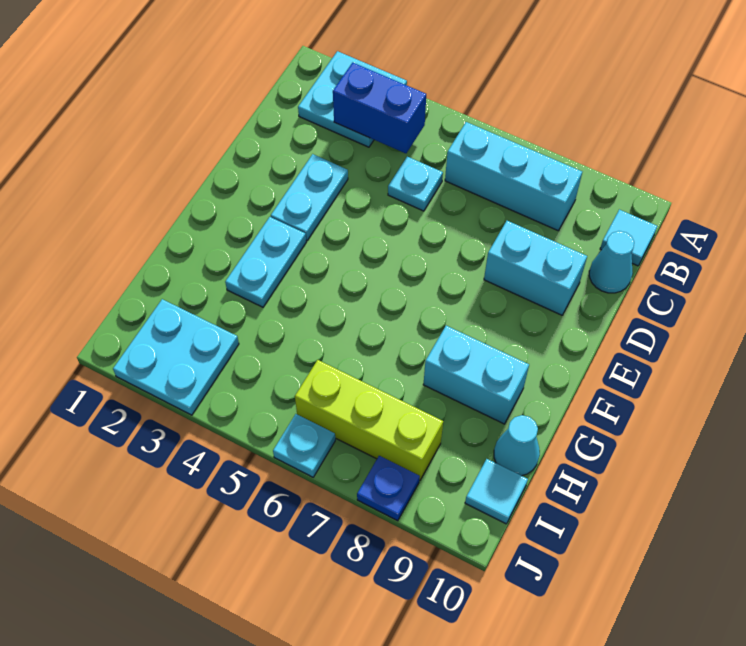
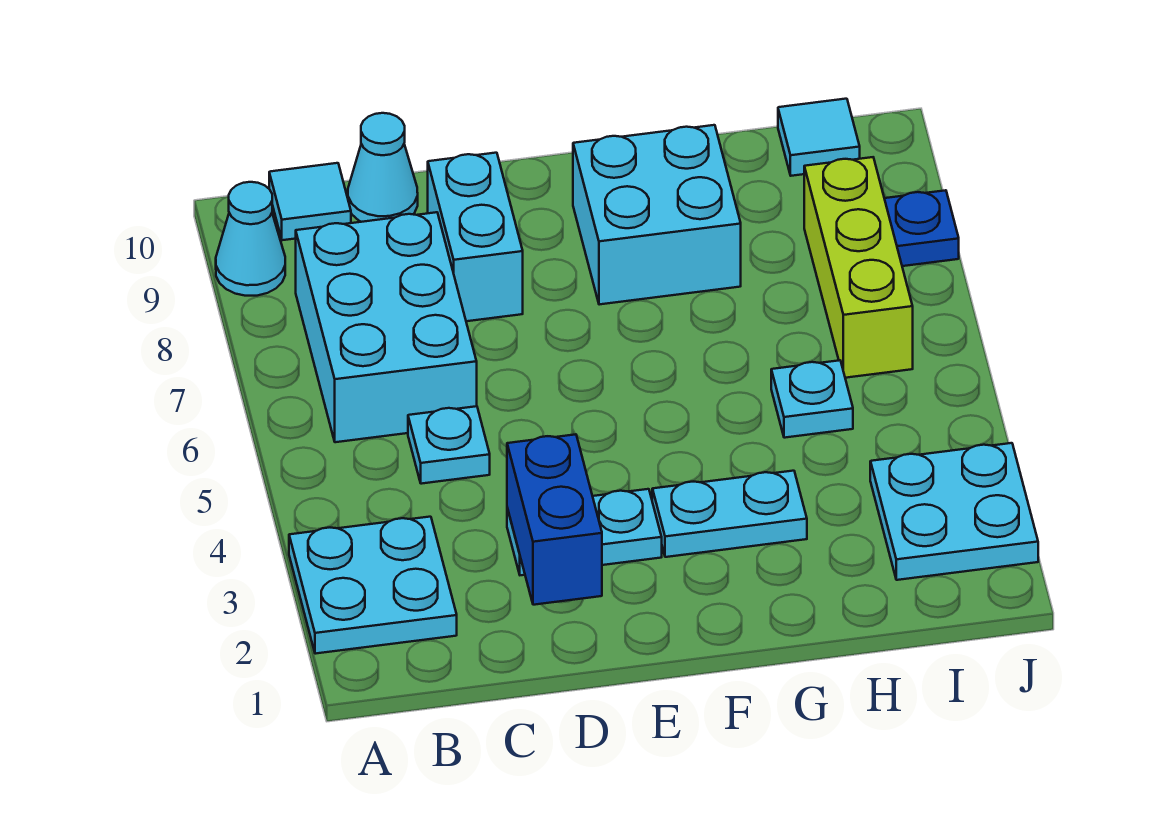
blue brick B3:B4 level 2 -> blue brick D2:D3 level 2
cyan brick B6:B8 level 1 -> cyan brick B6:C8 level 1
cyan brick G8:G9 level 1 -> cyan brick F8:G9 level 1
cyan cone H10 level 1 -> cyan cone A9 level 1
cyan plate J6 level 1 -> cyan plate H5 level 1

